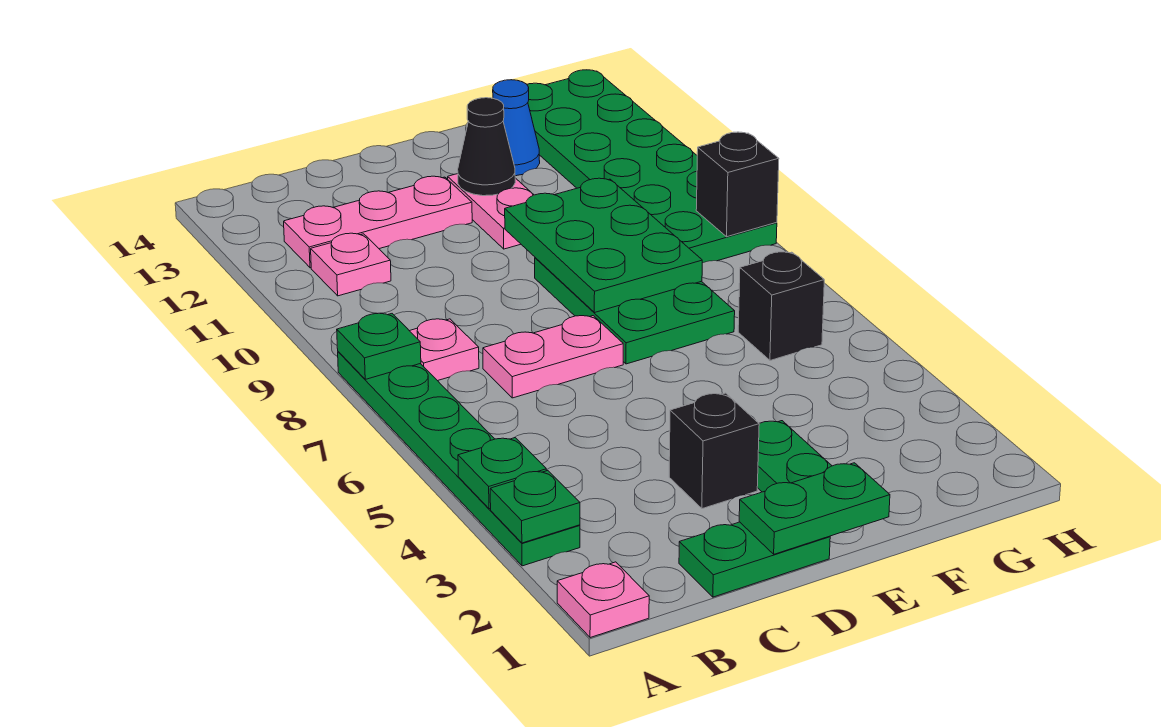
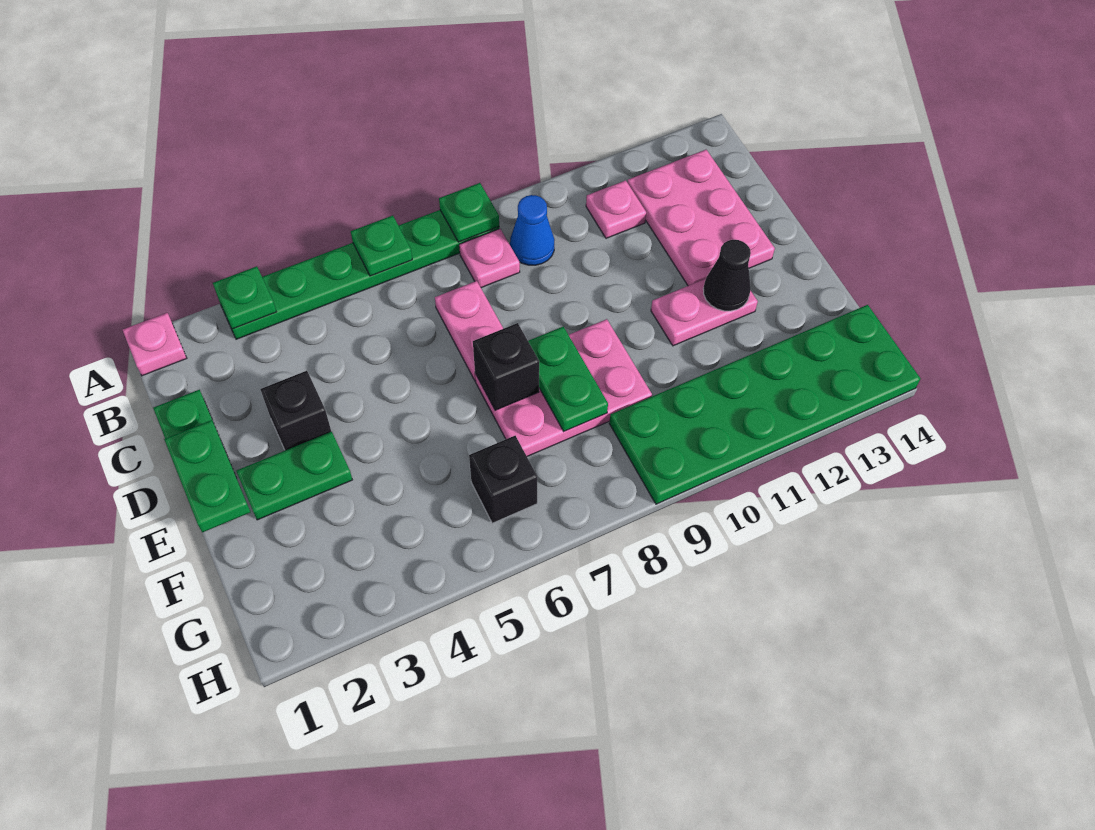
green plate A4 level 2 -> green plate A6 level 2
pink plate B12:D12 level 1 -> pink plate B12:D13 level 1
green plate E7:F9 level 1 -> pink plate E7:F9 level 1
green plate E8:F10 level 2 -> green plate E8:F8 level 2
blue cone F13 level 1 -> blue cone B9 level 1
black brick H9 level 2 -> black brick E7 level 2

